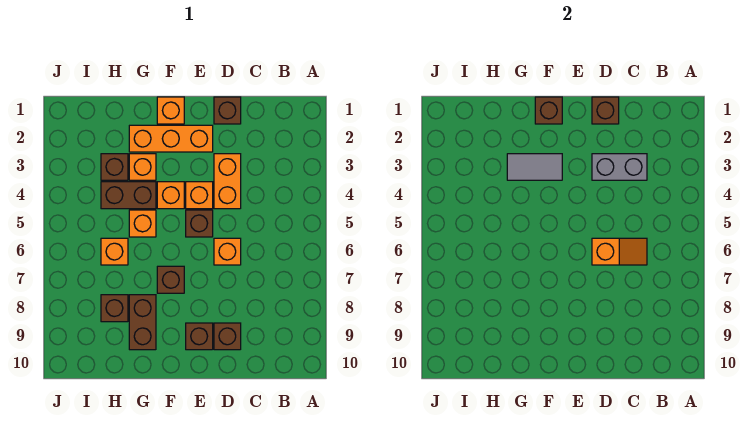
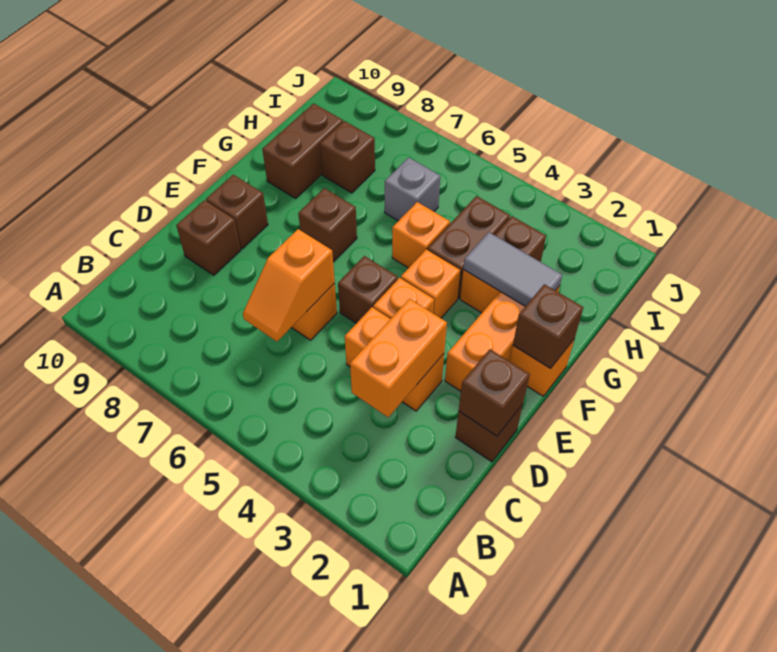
grey brick C3:D3 level 2 -> orange brick C3:D3 level 2
grey tile F3:G3 level 2 -> grey tile G2:G3 level 2
brown brick G8:G9 level 1 -> brown brick G9:H9 level 1
orange brick H6 level 1 -> grey brick H6 level 1

